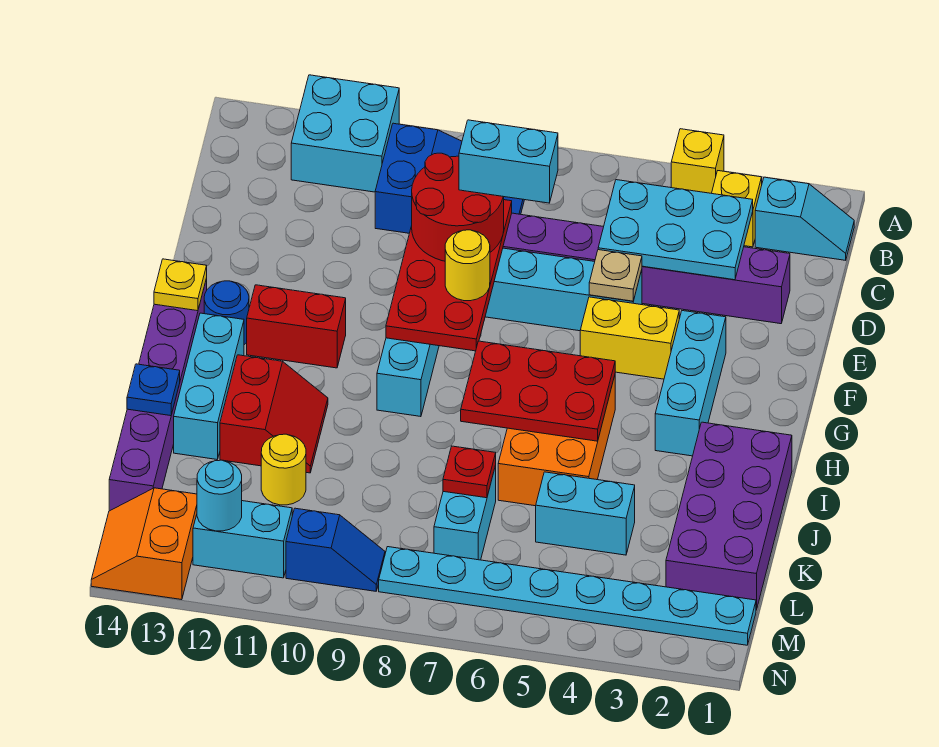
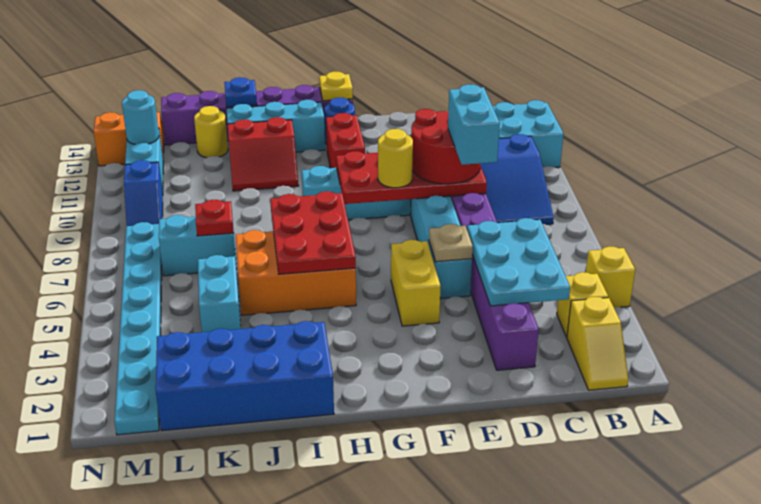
cyan slope B1:B2 level 1 top 2 -> yellow slope B1:B2 level 1 top 2
cyan brick F3:H3 level 1 -> none
purple brick I1:L2 level 1 -> blue brick I1:L2 level 1
yellow round brick K11 level 1 -> yellow round brick K13 level 1

